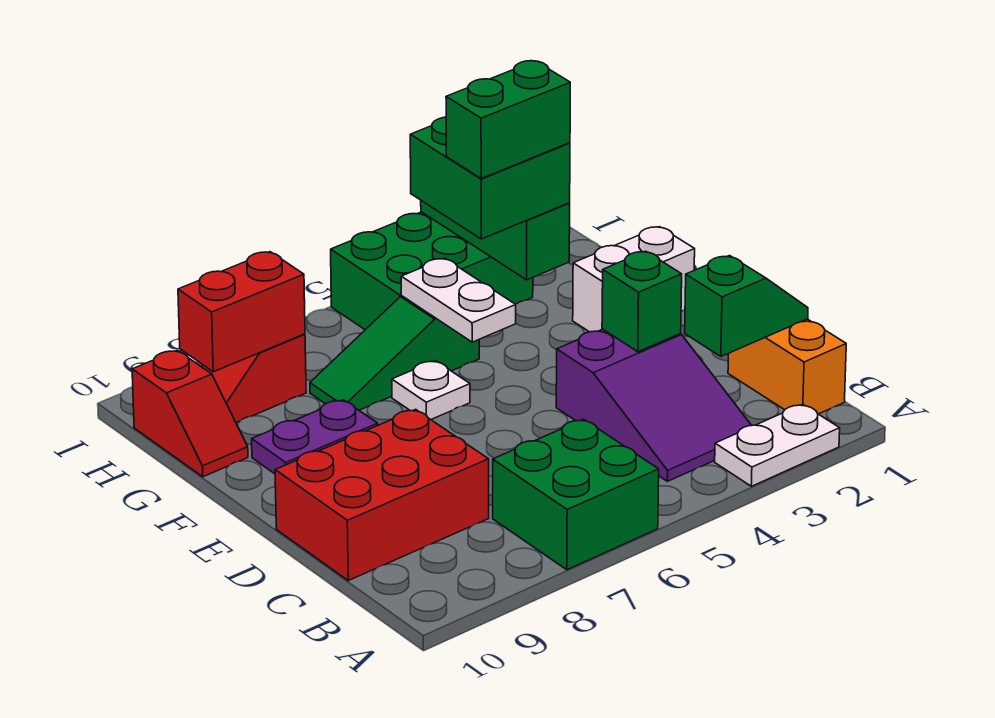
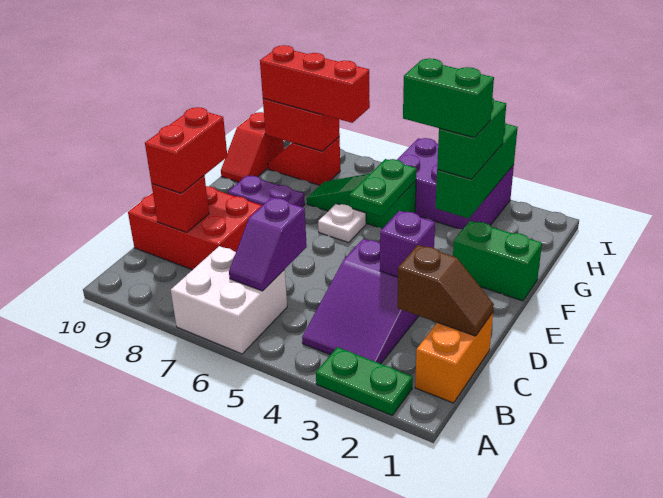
white plate A2:A3 level 1 -> green plate A2:A3 level 1
green brick A6:B7 level 1 -> white brick A6:B7 level 1
none -> purple slope B6:C6 level 2 top C
green slope C1:C2 level 2 top 2 -> brown slope C1:C2 level 2 top 2
none -> red brick C9 level 2
none -> red brick C9:D9 level 3
green brick D3 level 2 -> purple brick D3 level 2
white brick F1:F2 level 1 -> green brick F1:F2 level 1
white plate F5:G5 level 2 -> green plate F5:G5 level 2
green brick G3:H4 level 3 -> green brick G3:H3 level 3
green brick H3:I5 level 1 -> purple brick H3:I5 level 1
none -> red brick H7:H9 level 3

